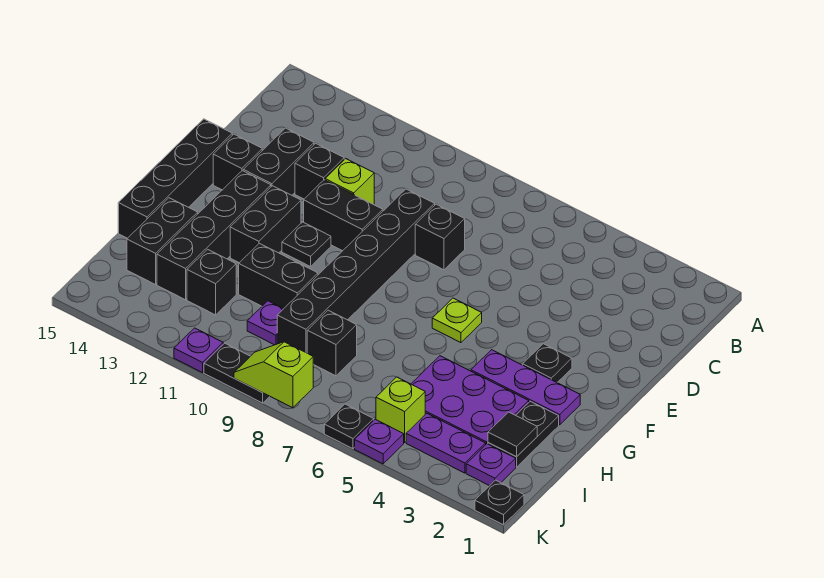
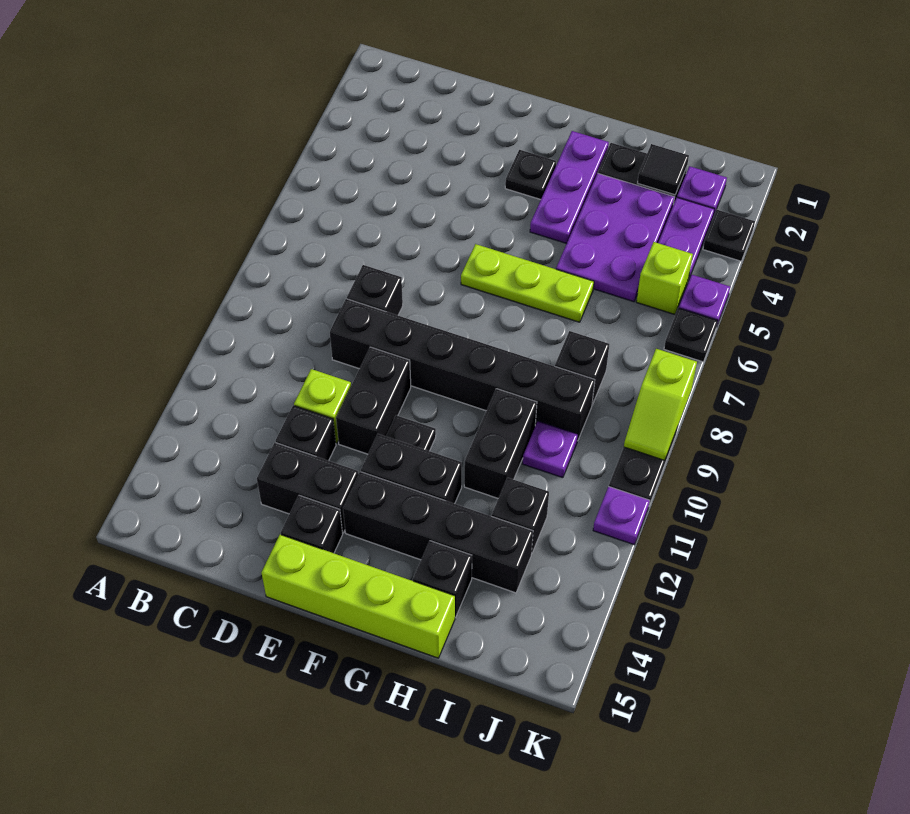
black brick E15:H15 level 1 -> lime brick E15:H15 level 1
lime plate F6 level 1 -> lime plate F6:H6 level 1
black brick H14:I14 level 1 -> black brick H14 level 1
black plate K1 level 1 -> black plate K3 level 1

